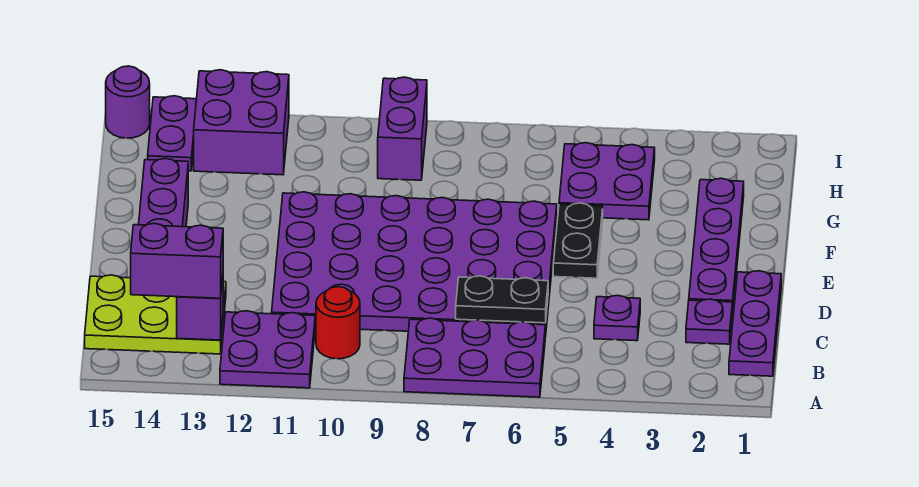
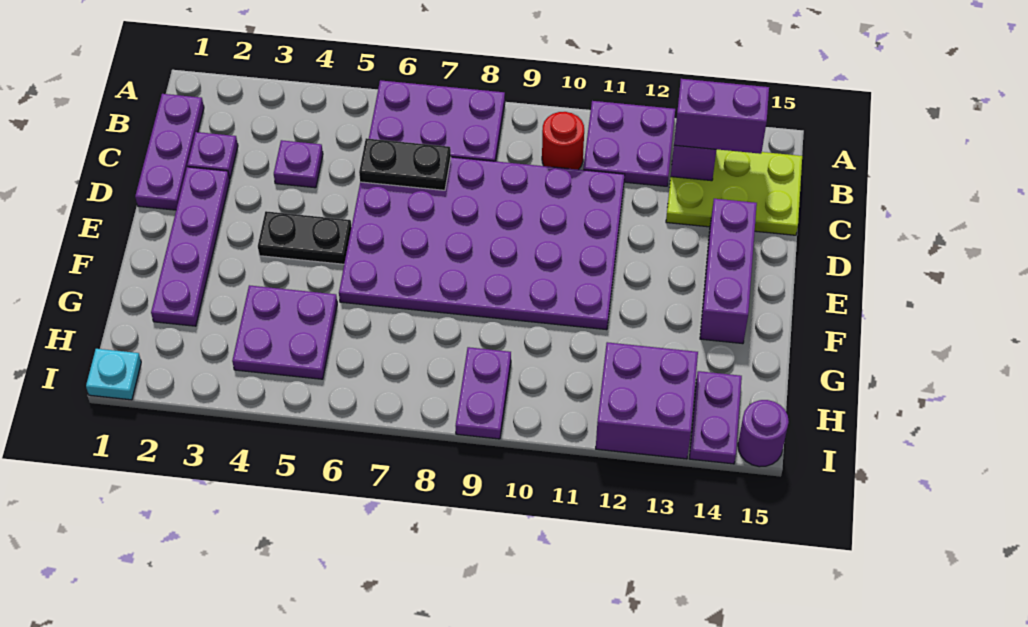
black plate E5:F5 level 1 -> black plate E4:E5 level 1
purple brick H9:I9 level 1 -> purple plate H9:I9 level 1
none -> cyan plate I1 level 1

